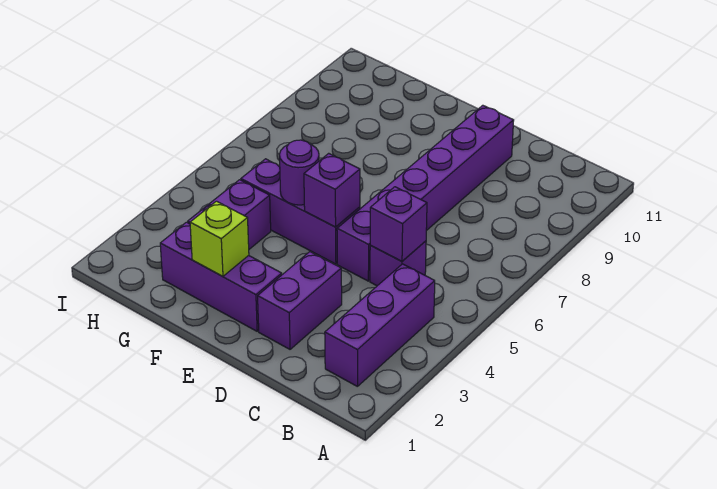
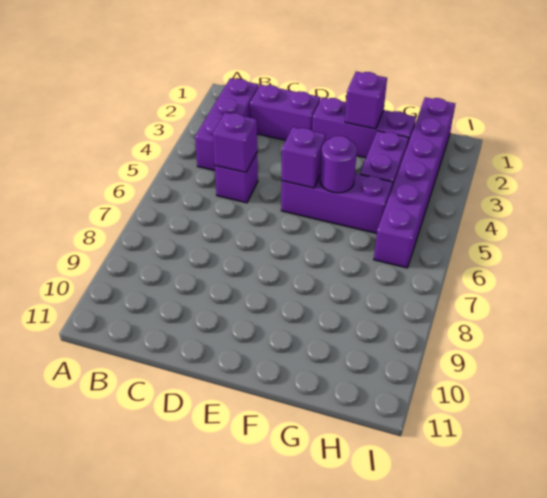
purple brick D2:D3 level 1 -> purple brick C2:D2 level 1
purple brick D5:D10 level 1 -> purple brick H1:H6 level 1
lime brick F2 level 2 -> purple brick F2 level 2

